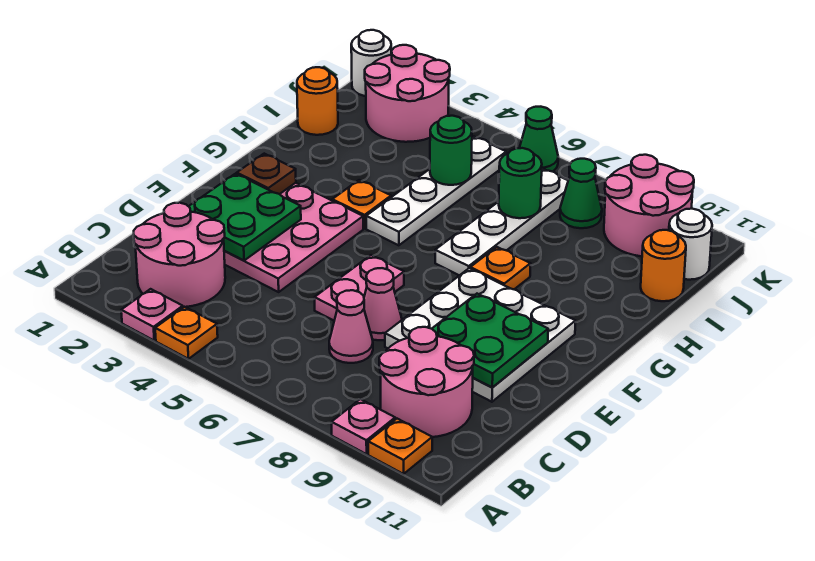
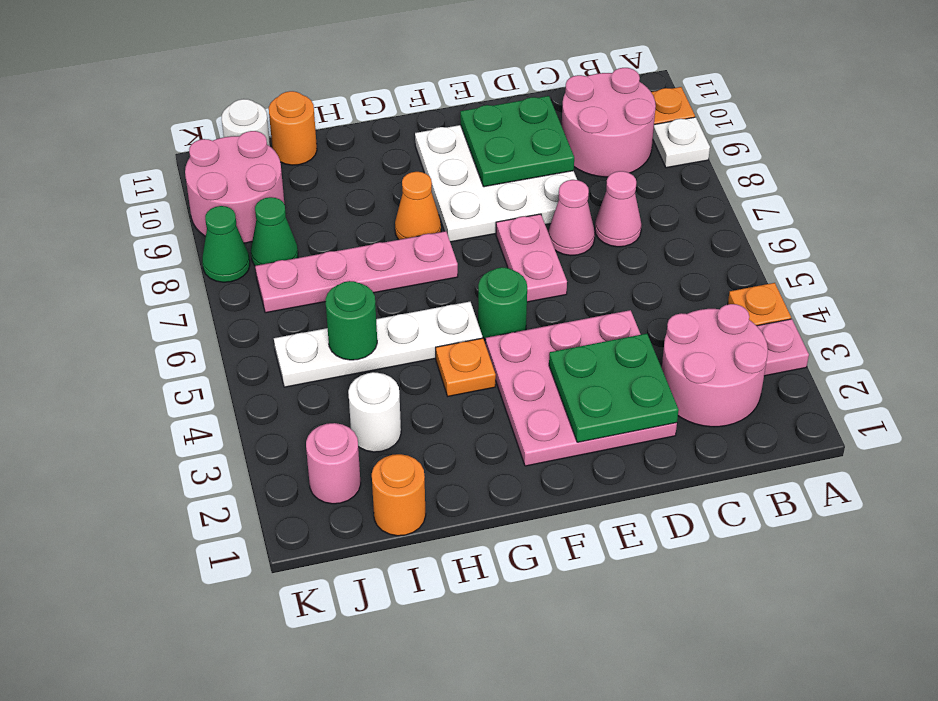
pink plate A9 level 1 -> white plate A9 level 1
pink plate D6:E6 level 1 -> pink plate E6:E7 level 1
brown plate F2 level 2 -> none
white plate G7:J7 level 1 -> pink plate G7:J7 level 1
orange plate G8 level 1 -> orange cone G8 level 1
green round brick I7 level 2 -> green round brick F5 level 1
pink round brick J2:K3 level 1 -> pink round brick J2 level 1
white round brick K1 level 1 -> white round brick I3 level 1
green cone K6 level 1 -> green cone K8 level 1

